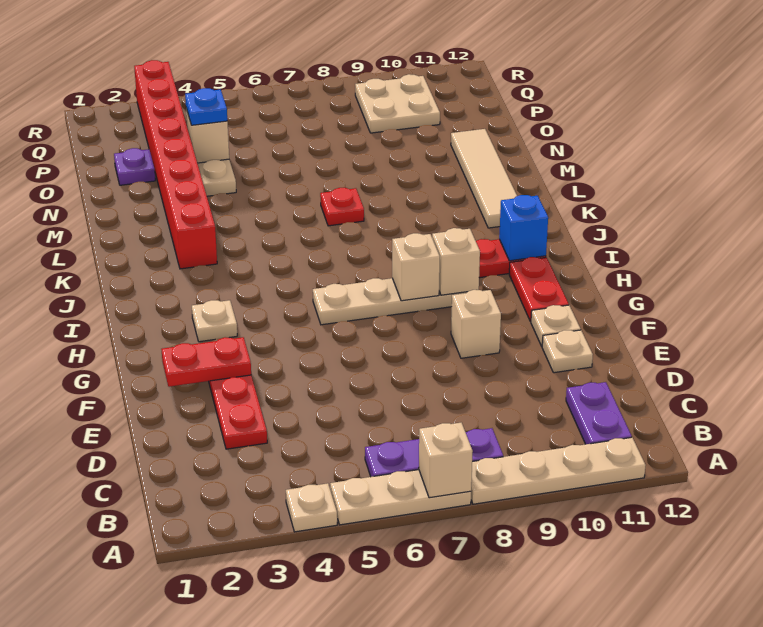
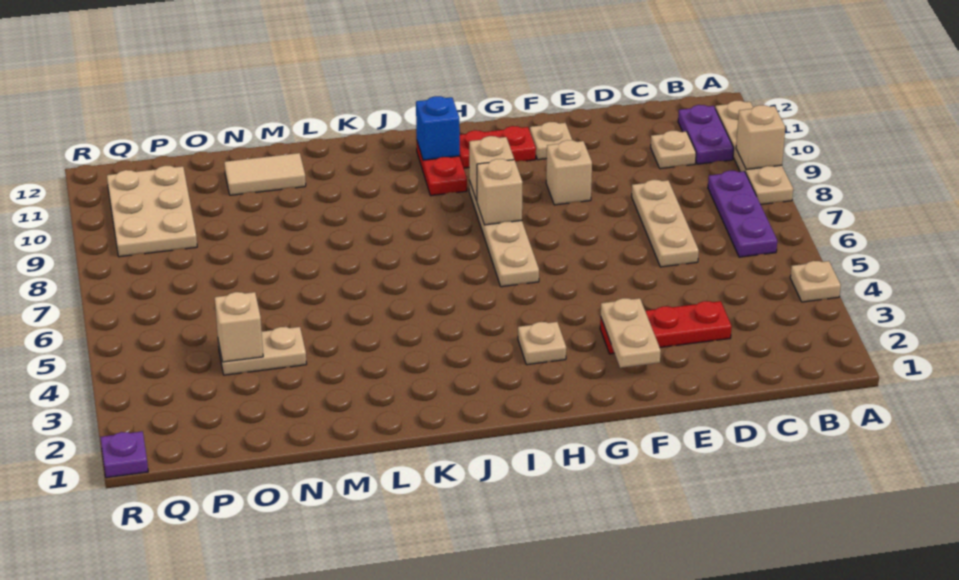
tan plate A5:A7 level 1 -> tan plate D6:D8 level 1
tan brick A7 level 2 -> tan brick A9 level 2
purple plate B11:C11 level 1 -> purple plate B10:B11 level 1
tan plate E11 level 1 -> tan plate C10 level 1
red plate F2:F3 level 2 -> tan plate F2:F3 level 2
red brick K3:R3 level 1 -> none
tan tile K11:N11 level 1 -> tan tile M11:N11 level 1
red plate L7 level 1 -> none
purple plate O2 level 1 -> purple plate R1 level 1
blue plate O4 level 3 -> none
tan plate P9:Q10 level 1 -> tan plate P9:Q11 level 1

